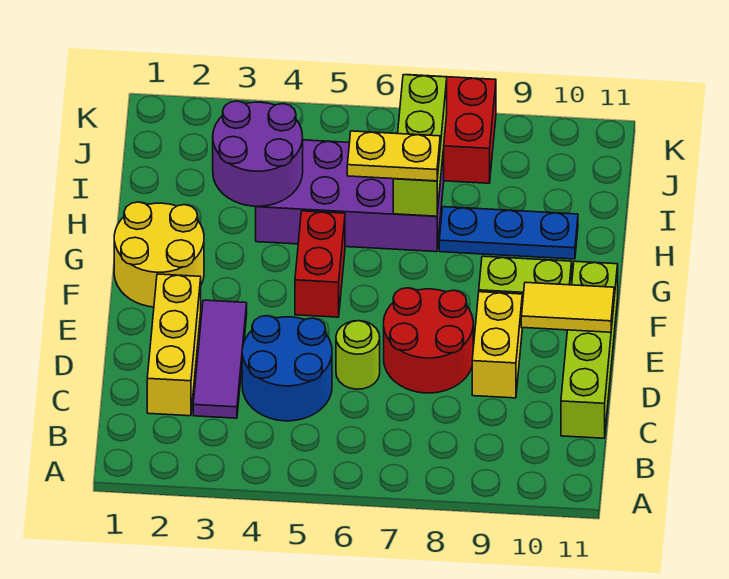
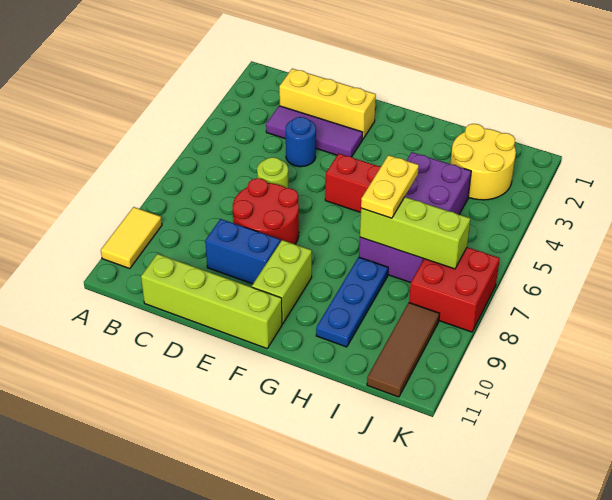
blue round brick C4:D5 level 1 -> blue round brick D4 level 1
yellow brick D9:E9 level 1 -> blue brick D9:E9 level 1
yellow tile E10:E11 level 2 -> yellow tile A9:A10 level 1
yellow round brick F1:G2 level 1 -> yellow round brick I2:J3 level 1
purple round brick H3:I4 level 2 -> none
none -> brown tile J9:J11 level 1

